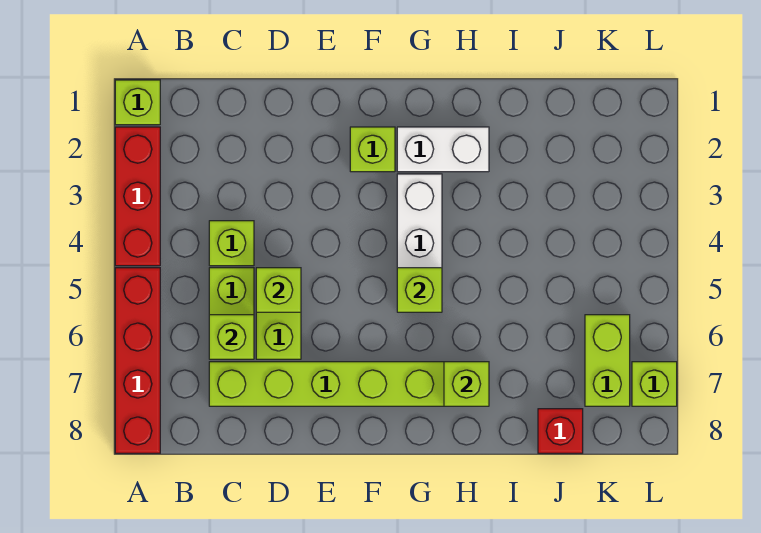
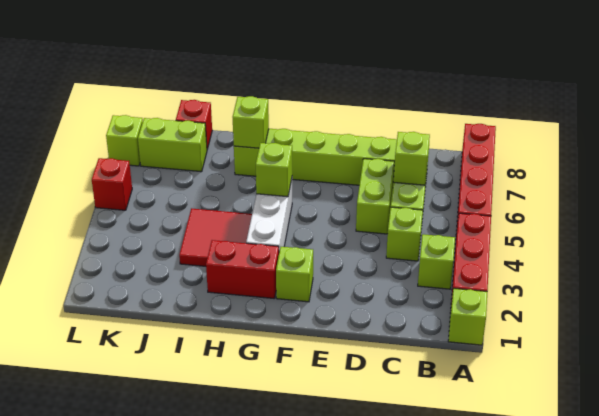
lime brick D5 level 2 -> lime brick B3 level 1
white brick G2:H2 level 1 -> red brick G2:H2 level 1
none -> red tile H3:I4 level 1
lime brick K6:K7 level 1 -> lime brick J7:K7 level 1
none -> red brick L5 level 1

